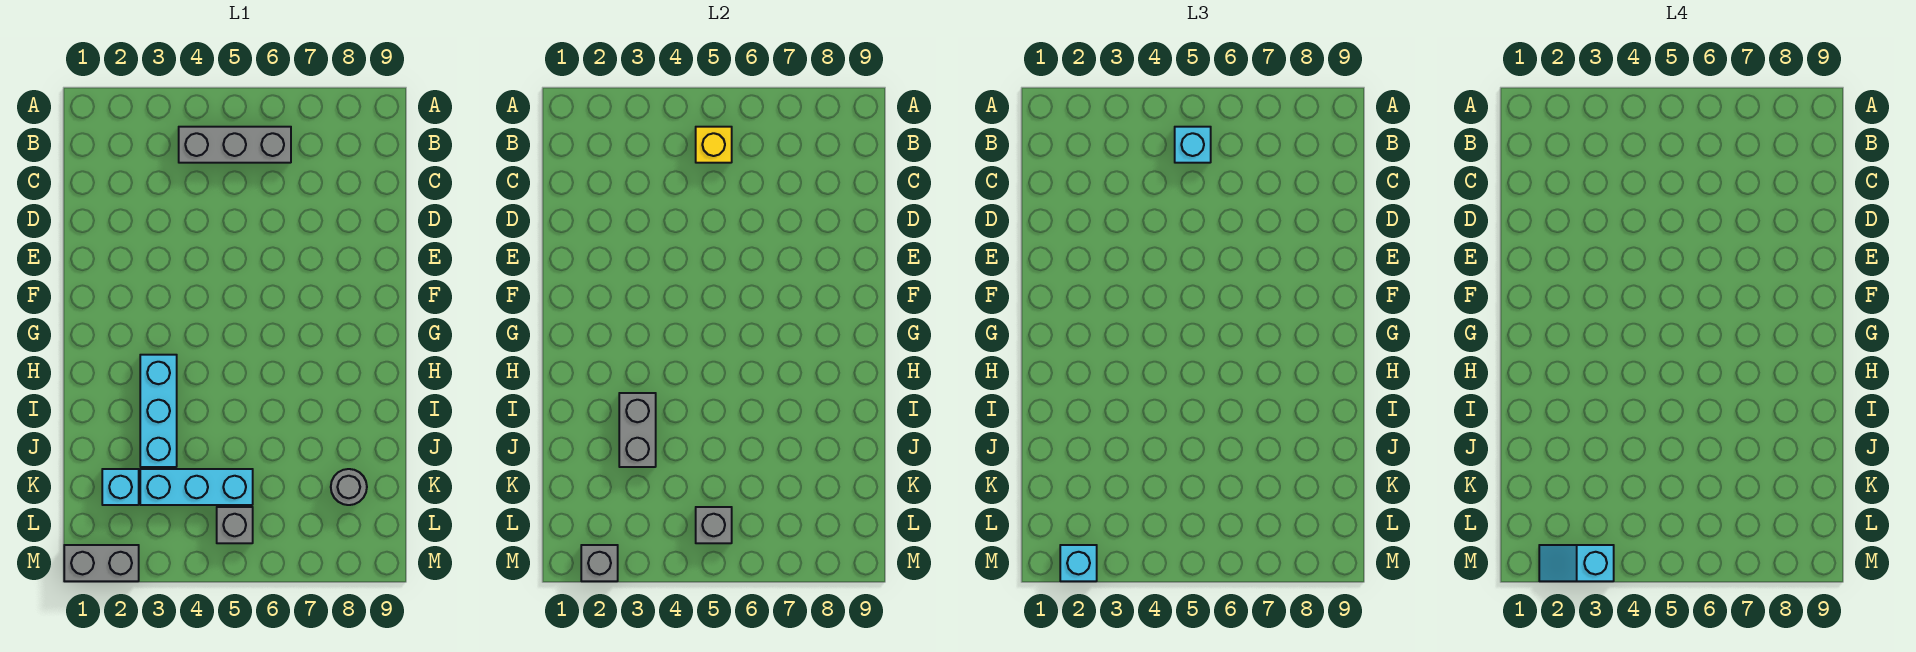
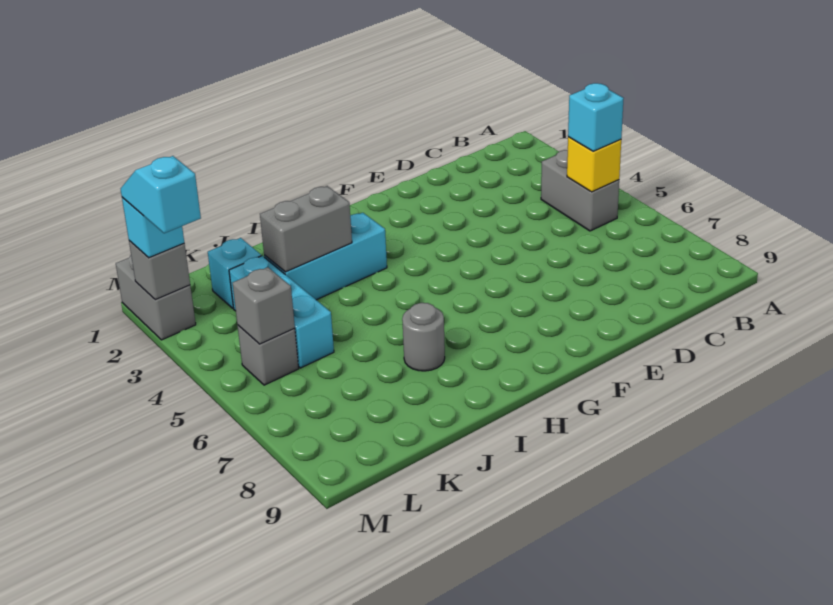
grey brick B4:B6 level 1 -> grey brick B4:B5 level 1
grey round brick K8 level 1 -> grey round brick I7 level 1

